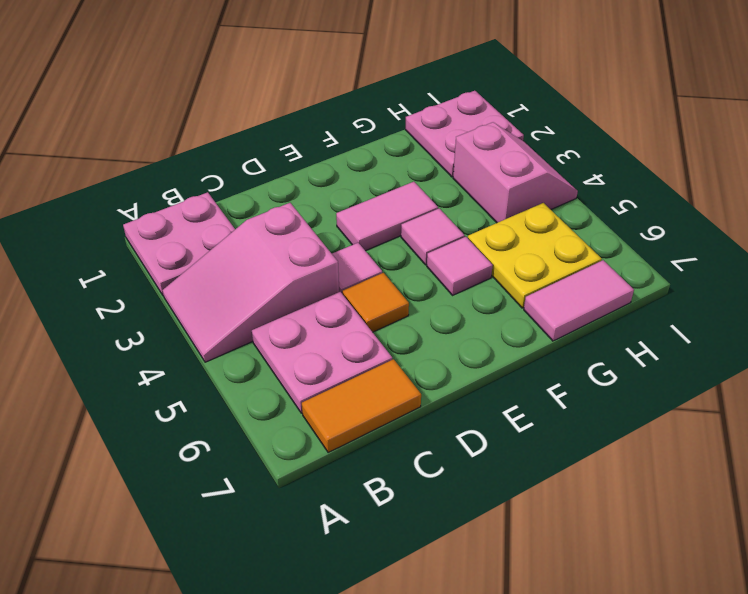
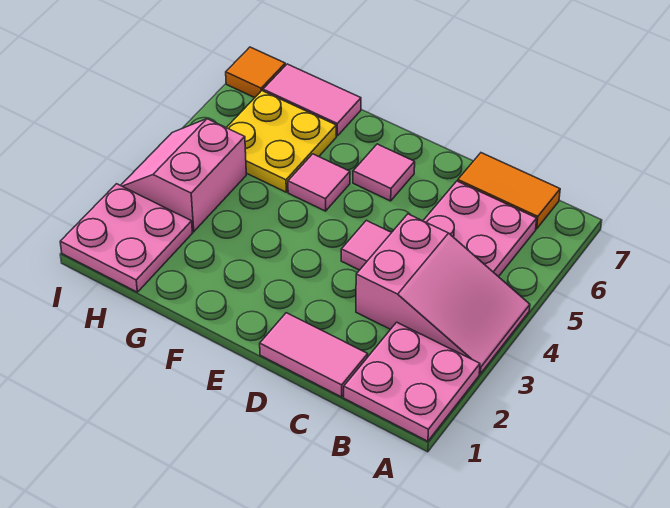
orange tile D5 level 1 -> orange tile I7 level 1
pink tile E3:F3 level 1 -> pink tile C1:D1 level 1
pink tile F4 level 1 -> pink tile E6 level 1

